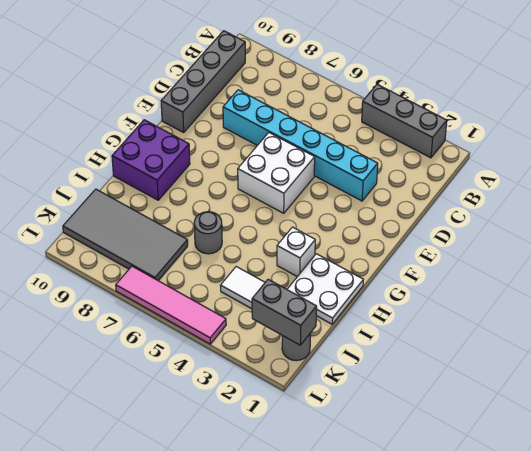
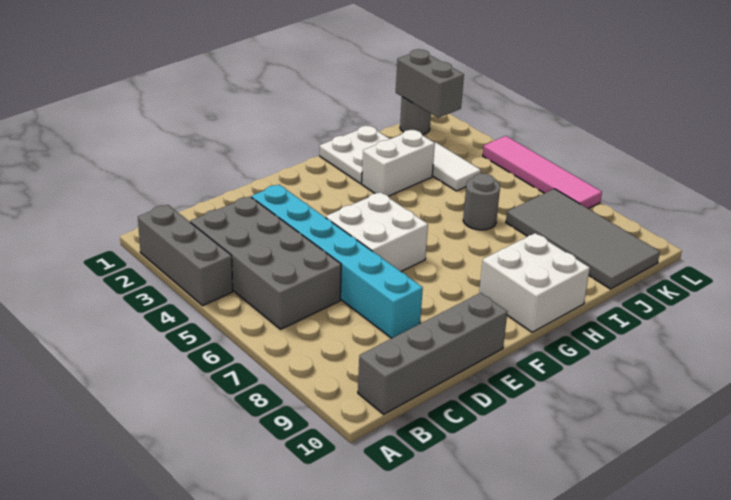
none -> grey brick B3:C6 level 1
purple brick G9:H10 level 1 -> white brick G9:H10 level 1
white brick H3 level 1 -> white brick H3:I3 level 1

